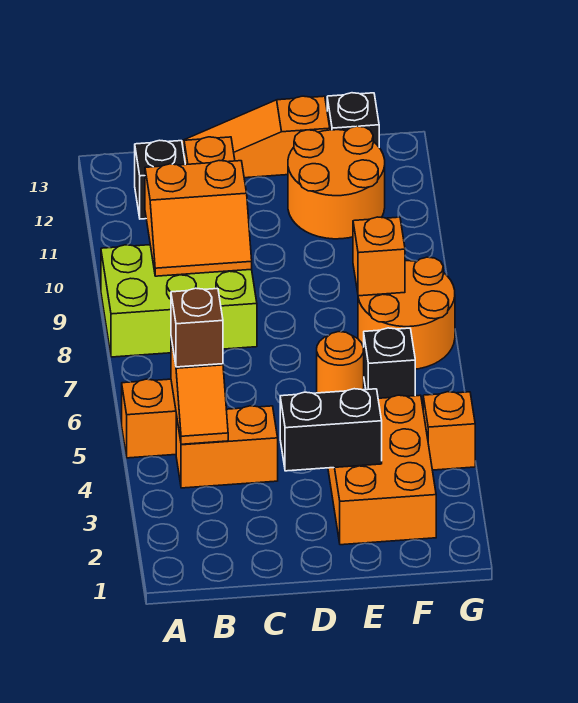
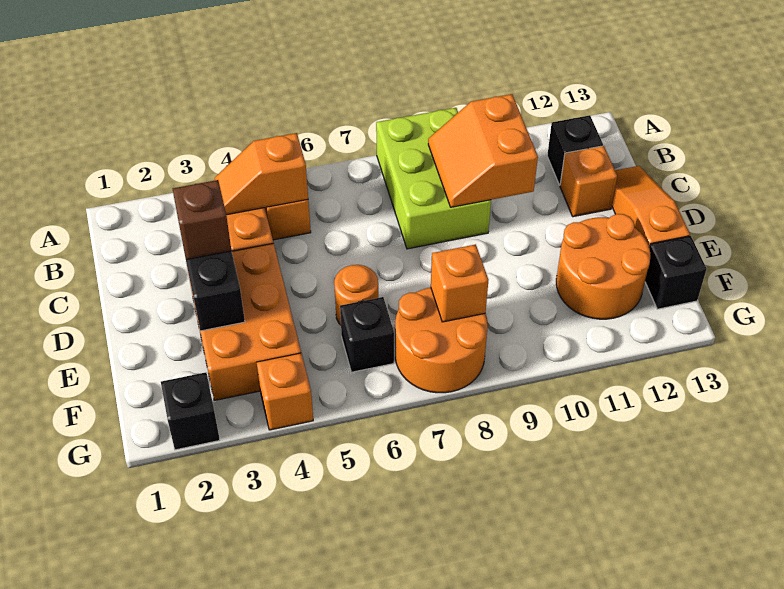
brown brick B5 level 3 -> brown brick D3 level 3
orange brick E2:F4 level 1 -> orange brick D3:F4 level 1
none -> black brick G2 level 1

